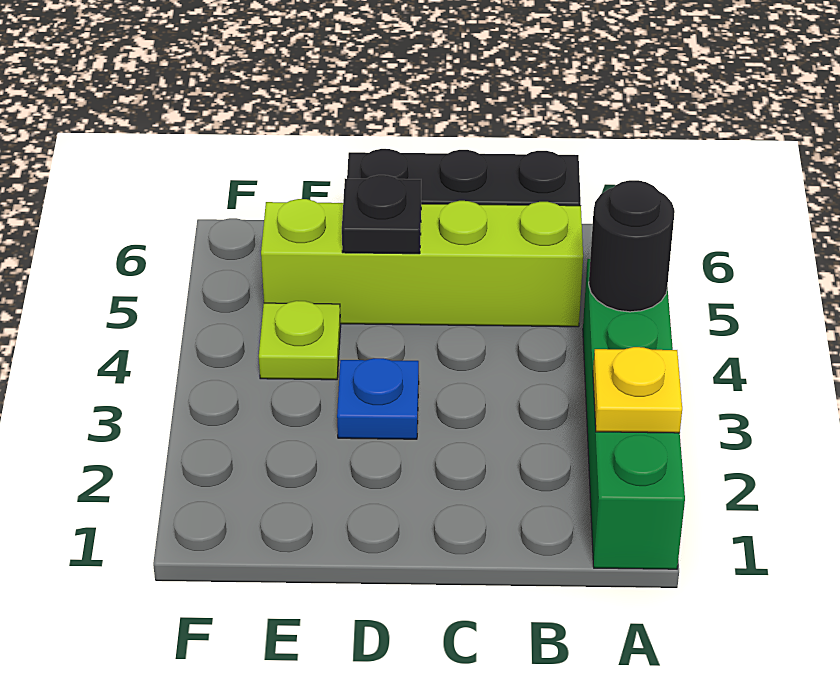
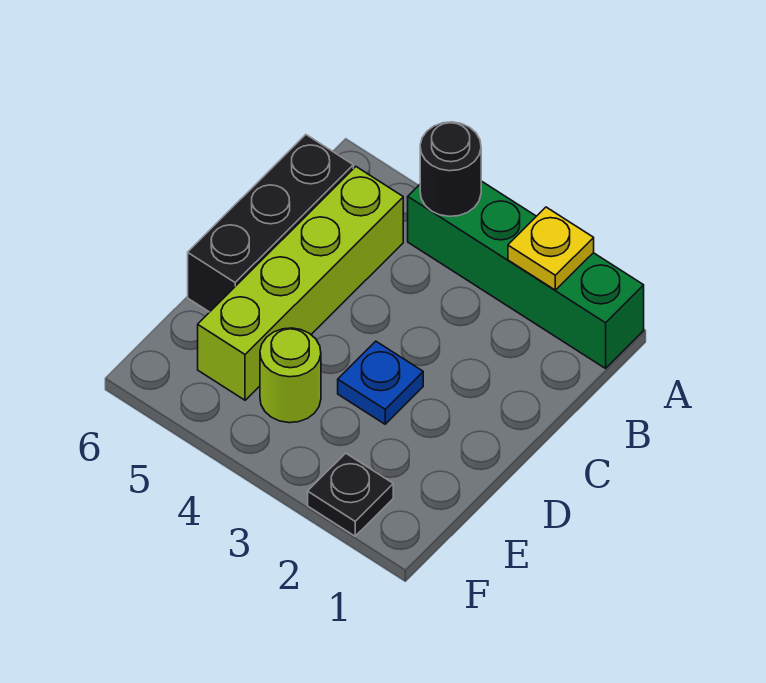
black plate D5 level 2 -> black plate F2 level 1
lime plate E4 level 1 -> lime round brick E4 level 1

